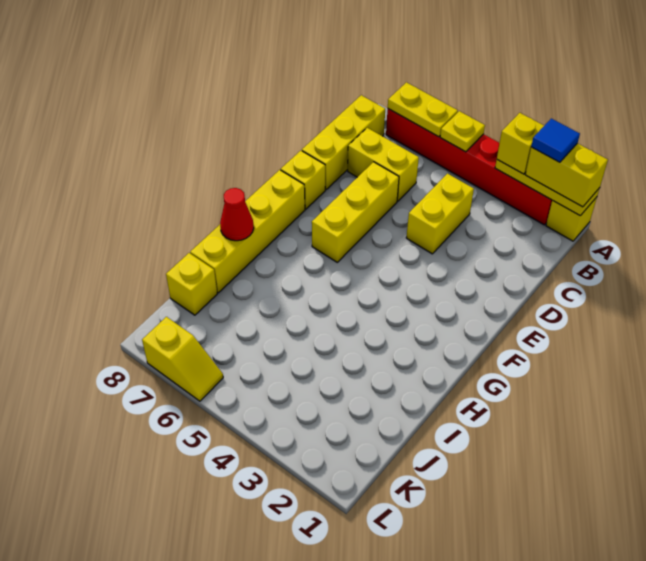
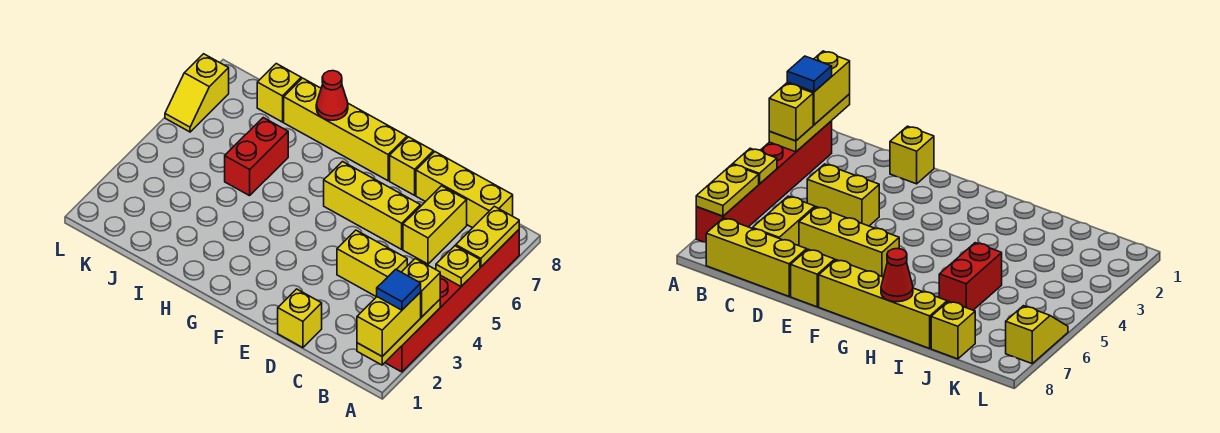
yellow brick A1 level 1 -> yellow brick D1 level 1
none -> red brick I5:I6 level 1

